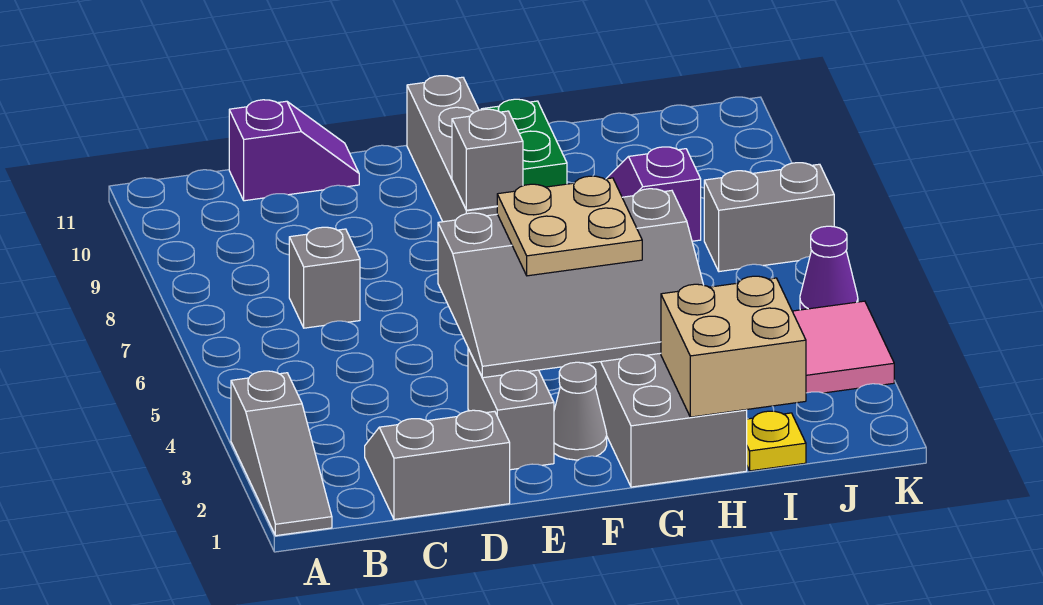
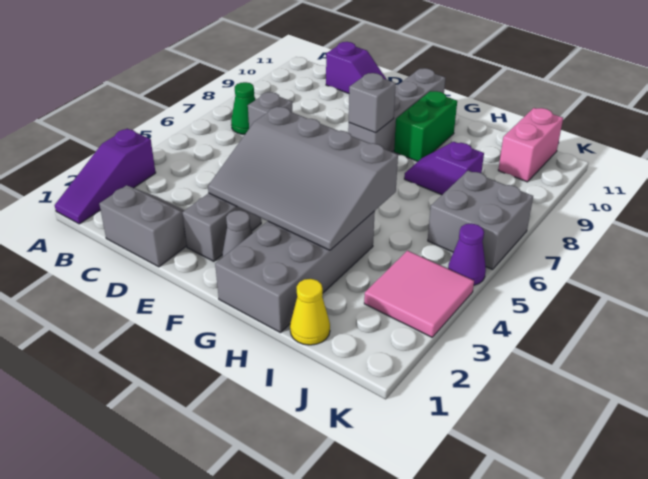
grey slope A1:A3 level 1 top 3 -> purple slope A1:A3 level 1 top 3
none -> green cone B7 level 1
tan plate F4:G5 level 3 -> none
tan brick H1:I2 level 2 -> none
yellow plate I1 level 1 -> yellow cone I1 level 1
grey brick J7:K7 level 1 -> grey brick J6:K7 level 1
none -> pink brick J10:J11 level 1

